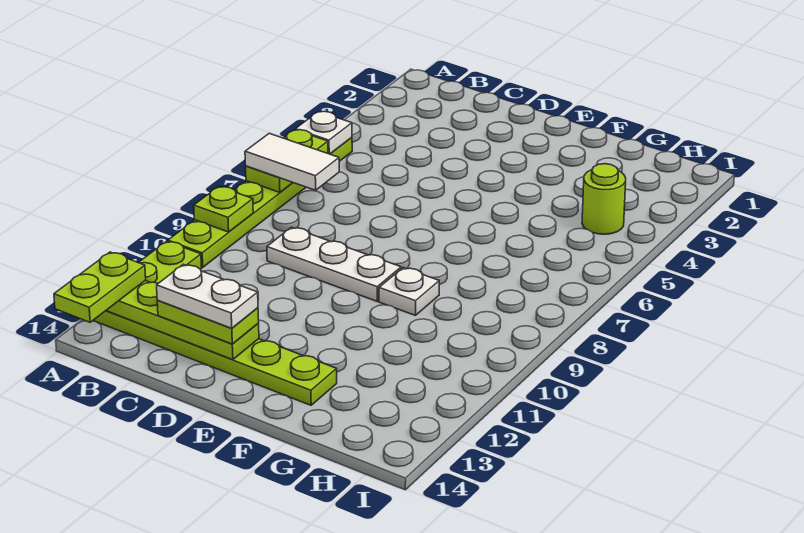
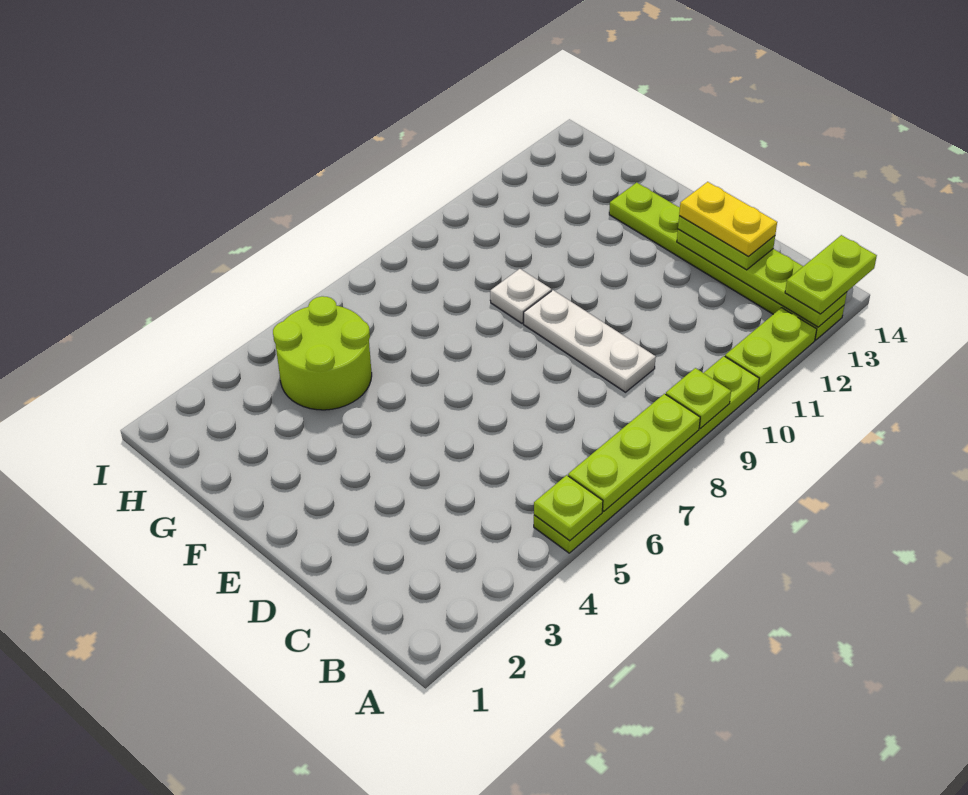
white plate A5 level 2 -> lime plate A5 level 2
lime plate A6:A7 level 2 -> lime plate A6:A8 level 2
white tile A7:B7 level 3 -> none
white plate C13:D13 level 4 -> yellow plate C13:D13 level 4
lime round brick H4 level 1 -> lime round brick G4:H5 level 1

